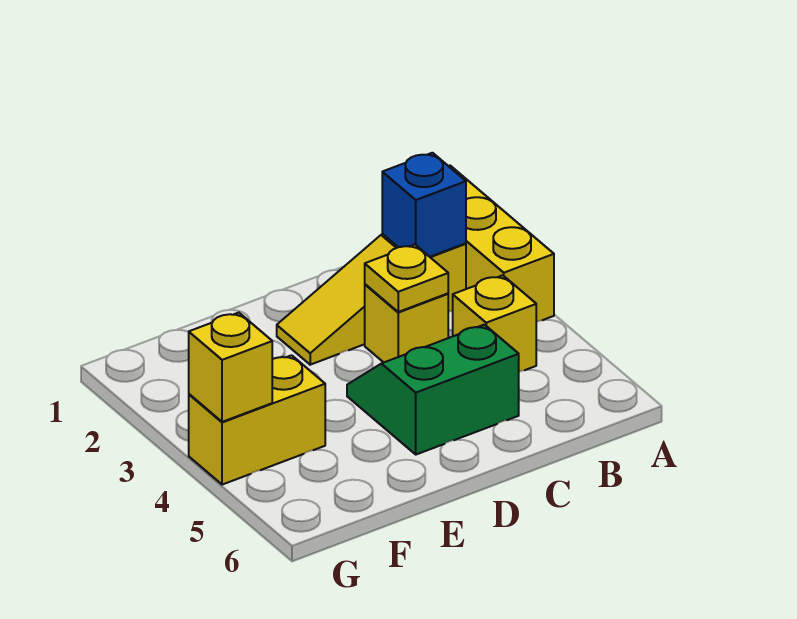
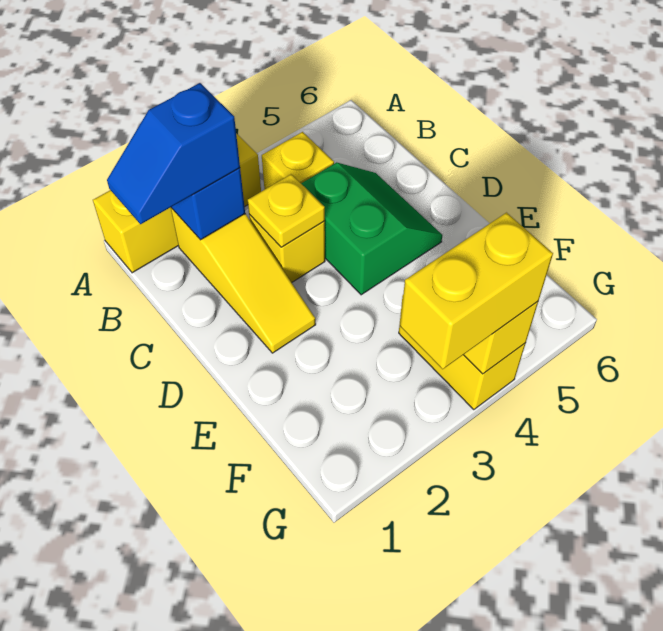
none -> blue slope B1:B2 level 3 top 2
green slope C4:D5 level 1 top 5 -> green slope C4:D5 level 1 top 4
none -> yellow brick G3:G4 level 3

